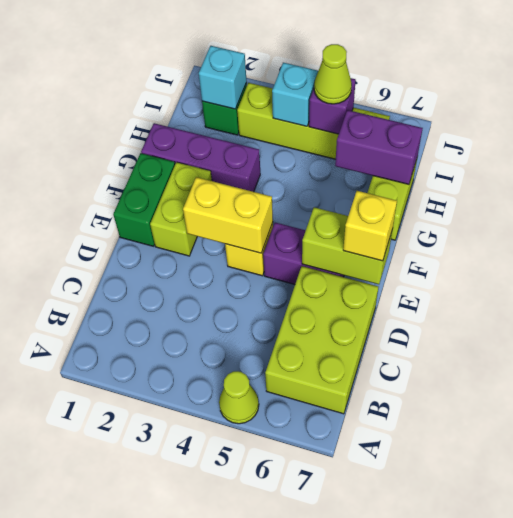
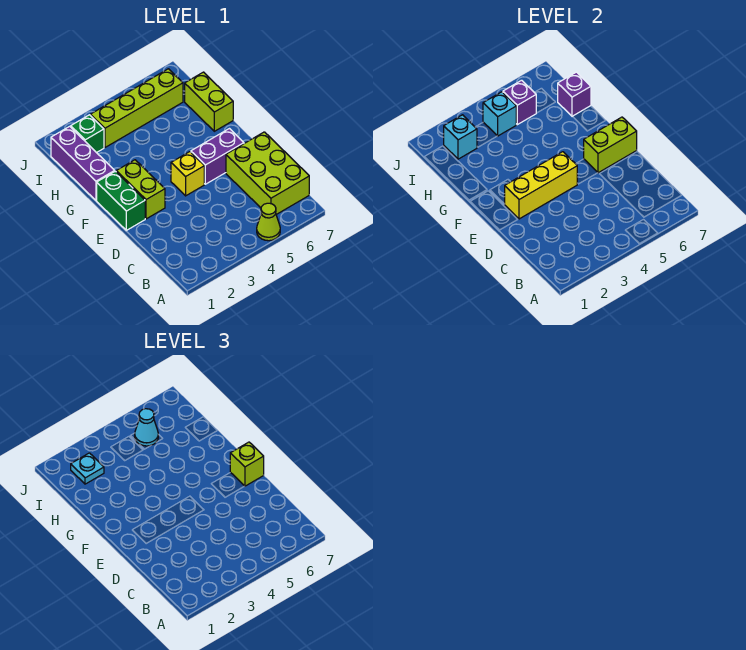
yellow brick E3:E4 level 2 -> yellow brick E2:E4 level 2
yellow brick E7 level 3 -> lime brick E7 level 3
purple brick G1:G3 level 1 -> purple brick G1:I1 level 1
purple brick H6:H7 level 2 -> purple brick H7 level 2
none -> cyan plate I2 level 3
lime cone I5 level 3 -> cyan cone I5 level 3

